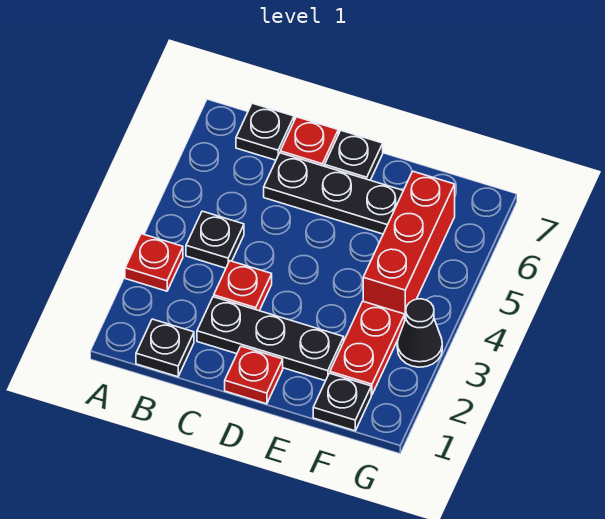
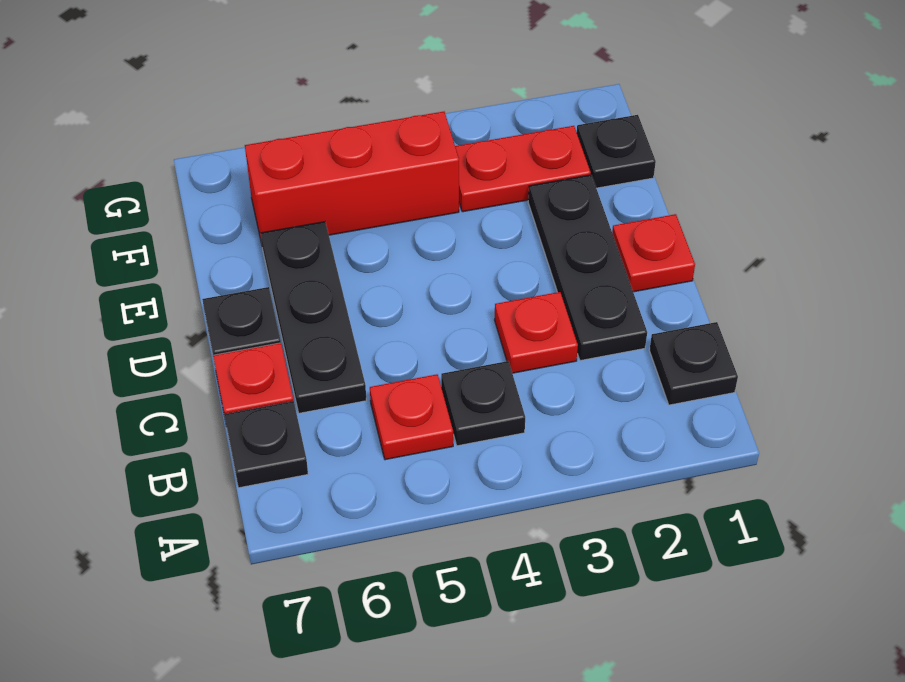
red plate A3 level 1 -> red plate B5 level 1
black cone G3 level 1 -> none

